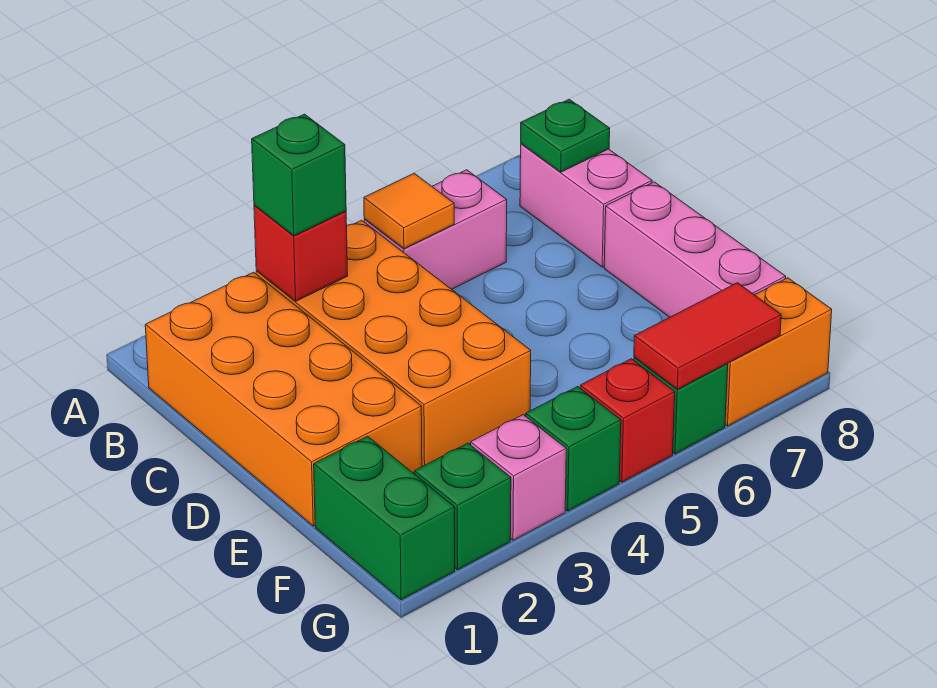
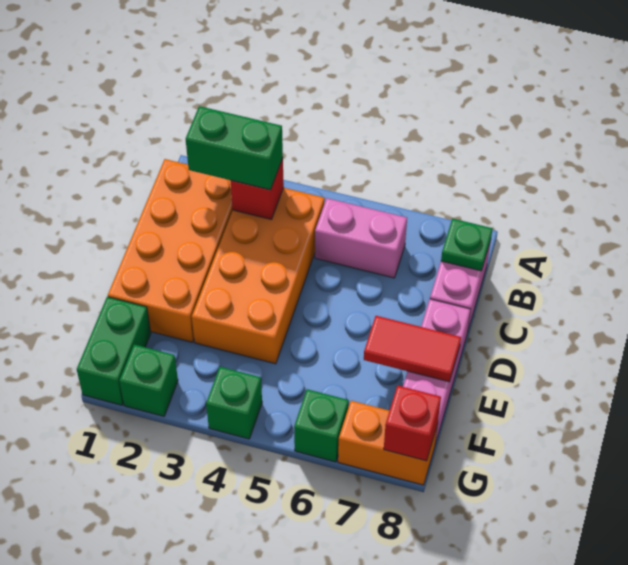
green brick B3 level 3 -> green brick B2:B3 level 3
orange tile B5 level 2 -> none
pink brick G3 level 1 -> none
red brick G5 level 1 -> red brick G8 level 2
red tile G6:G7 level 2 -> red tile E7:E8 level 2

